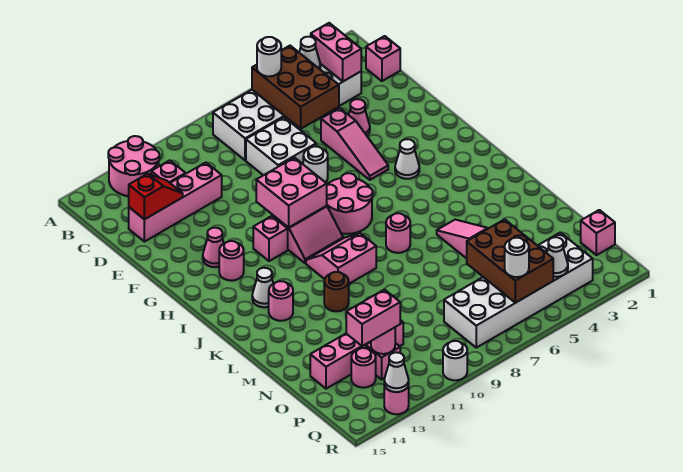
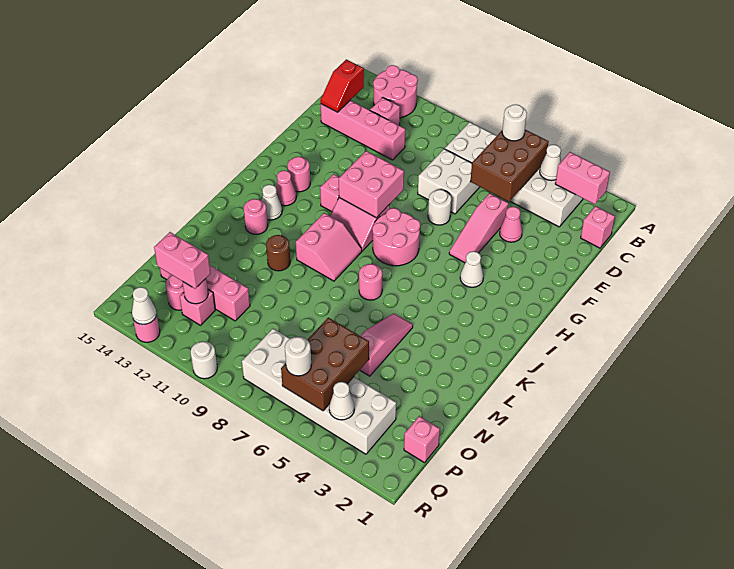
pink brick B3:C3 level 2 -> pink brick B2:B3 level 2
red slope D13:D14 level 2 top 14 -> red slope C14:D14 level 2 top C
pink cone G13 level 1 -> pink cone I13 level 1
pink slope J9:K10 level 1 top K -> pink slope J9:K10 level 1 top 10

